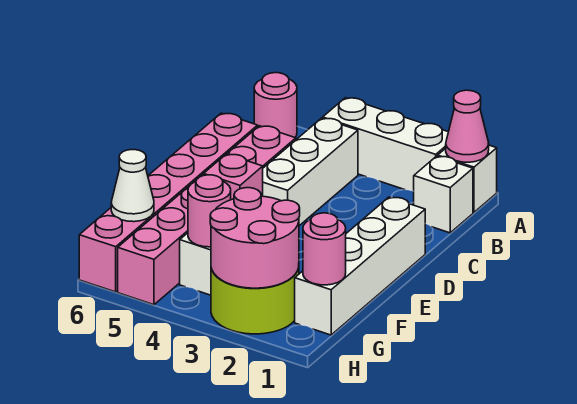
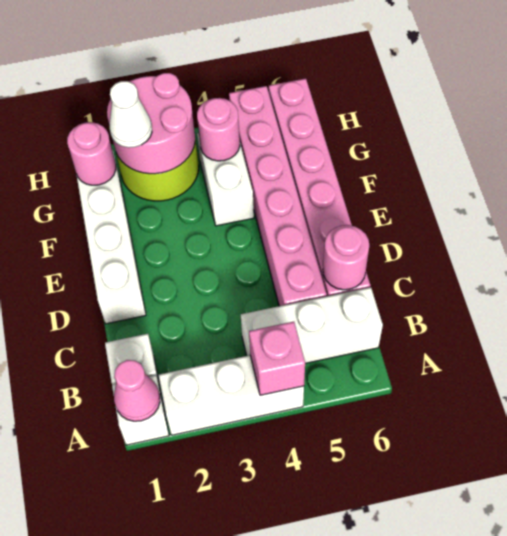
pink round brick A6 level 1 -> pink round brick C6 level 2
white brick B4:D4 level 1 -> white brick B4:B6 level 1
pink brick F4 level 2 -> pink brick A4 level 2
white cone G6 level 2 -> white cone G2 level 3

